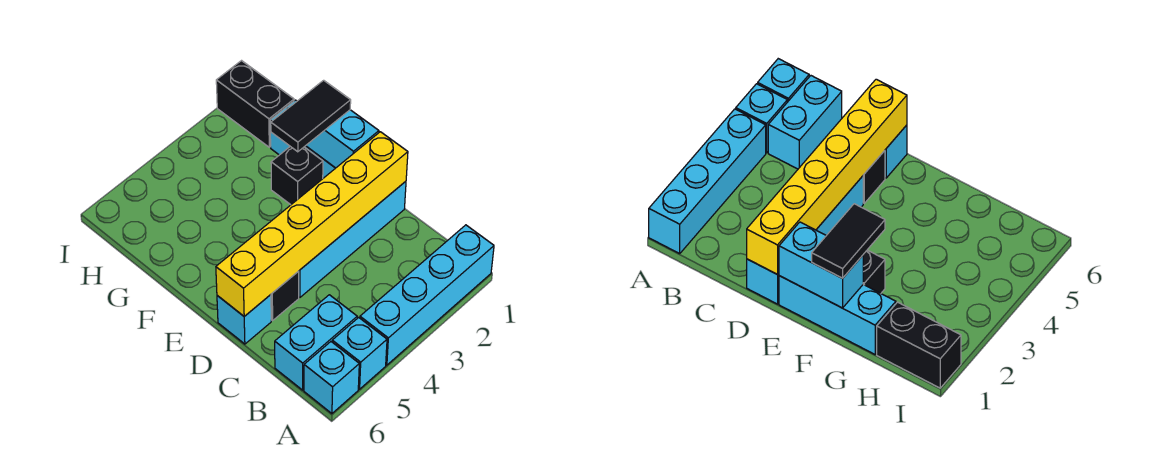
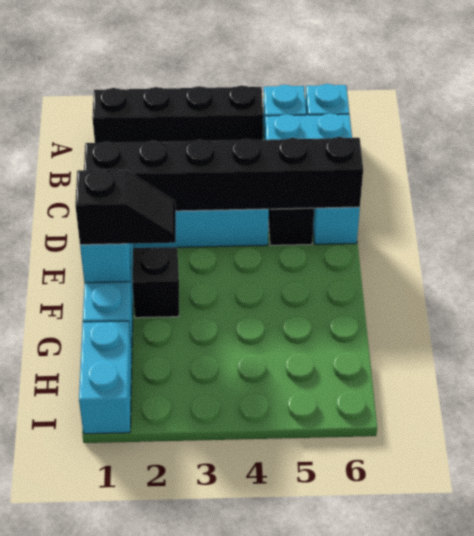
cyan brick A1:A4 level 1 -> black brick A1:A4 level 1
yellow brick D1:D6 level 2 -> black brick D1:D6 level 2
black tile F1:F2 level 3 -> black slope F1:F2 level 3 top 1
black brick H1:I1 level 1 -> cyan brick H1:I1 level 1

